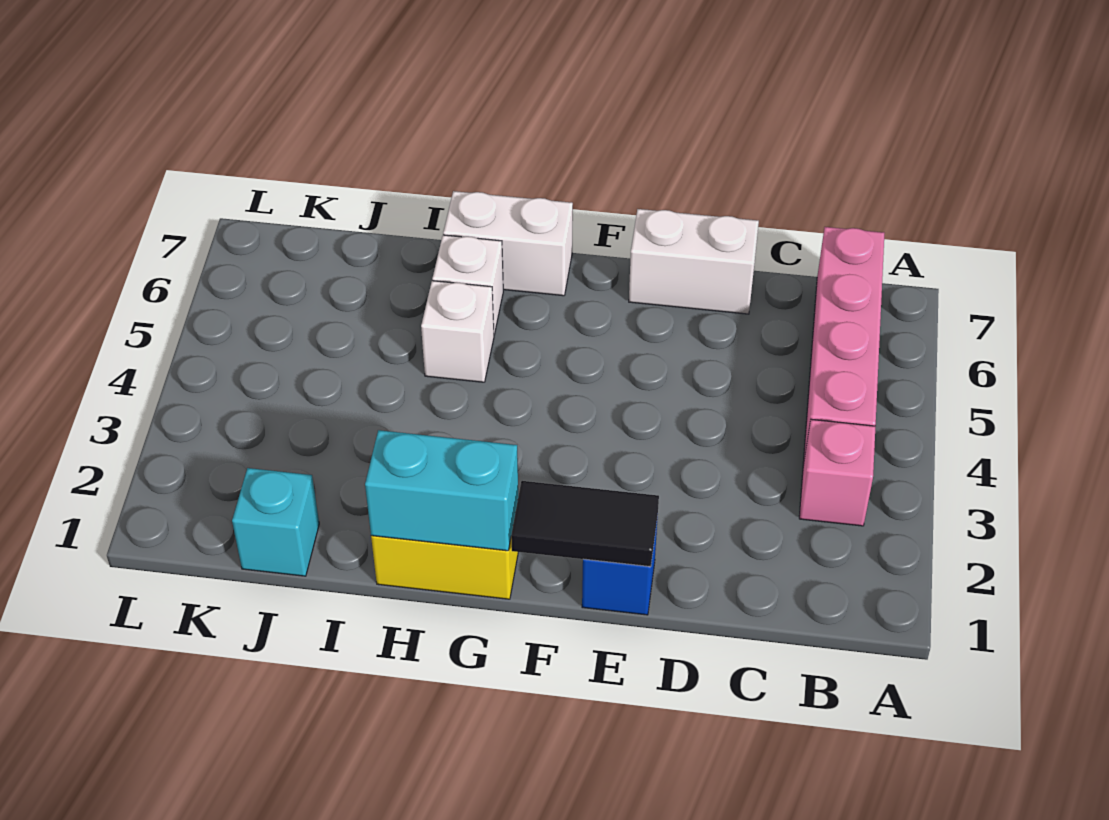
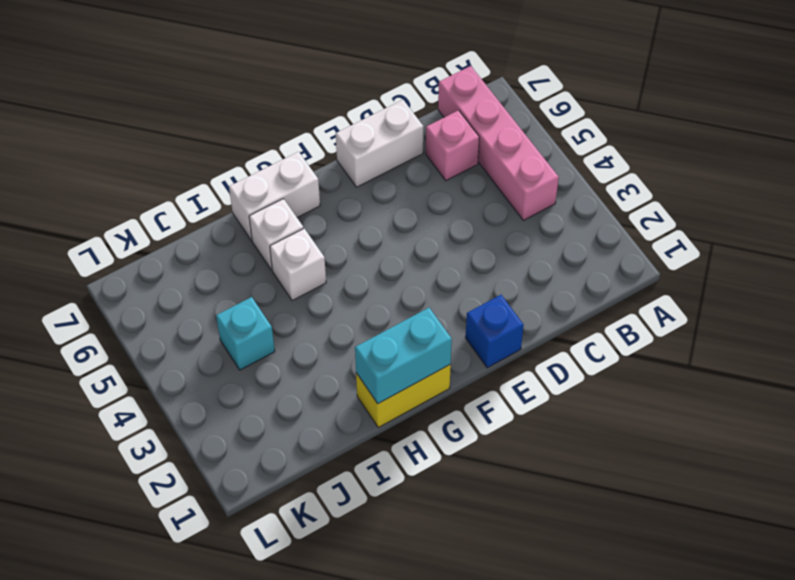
pink brick B3 level 1 -> pink brick C6 level 1
black tile E1:F1 level 2 -> none
cyan brick J1 level 1 -> cyan brick J4 level 1

